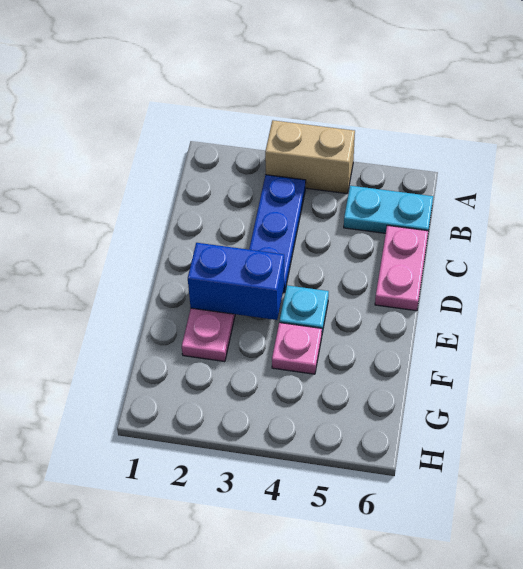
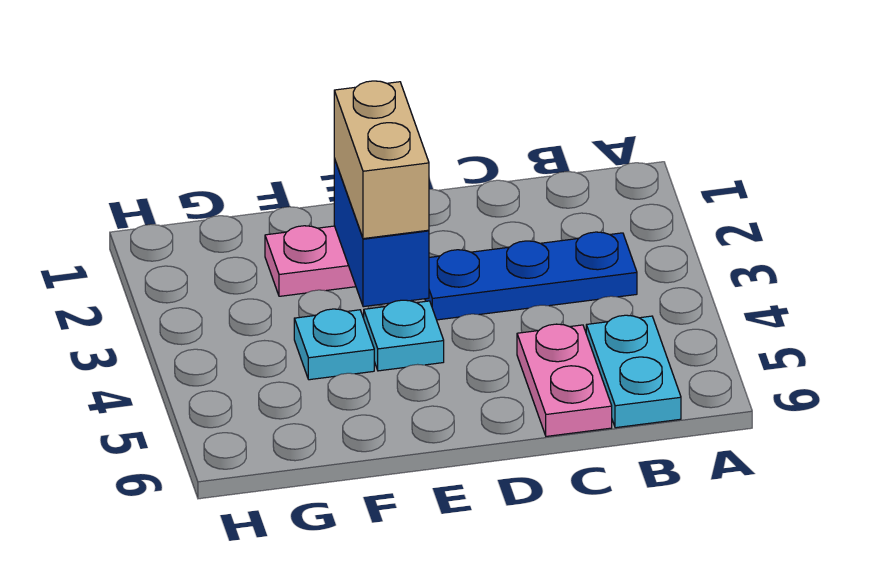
tan brick A3:A4 level 1 -> tan brick E2:E3 level 3
pink plate C6:D6 level 1 -> pink plate C5:C6 level 1
pink plate F4 level 1 -> cyan plate F4 level 1

